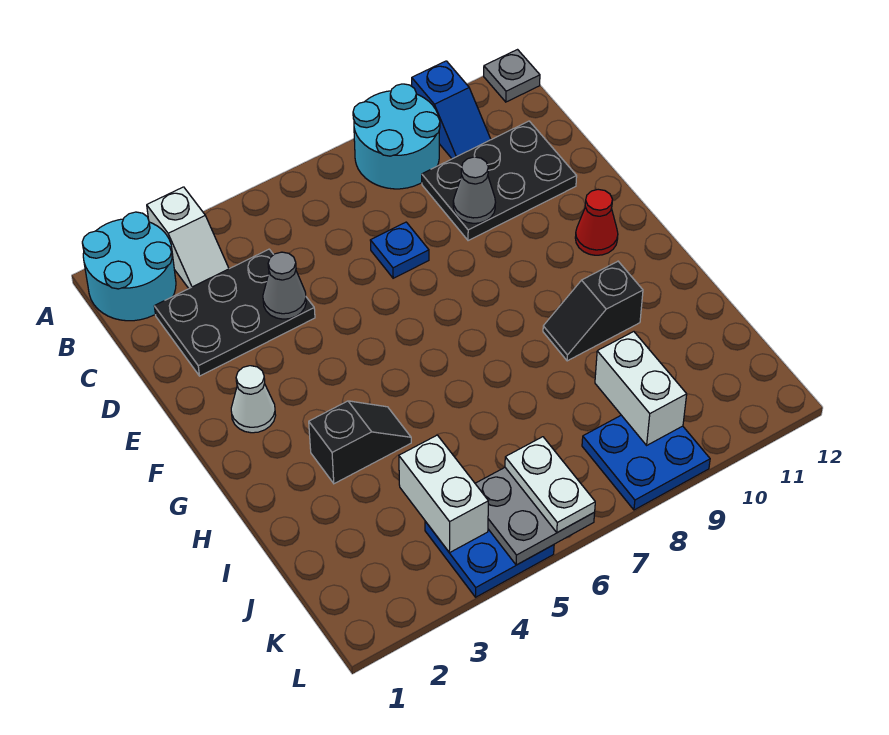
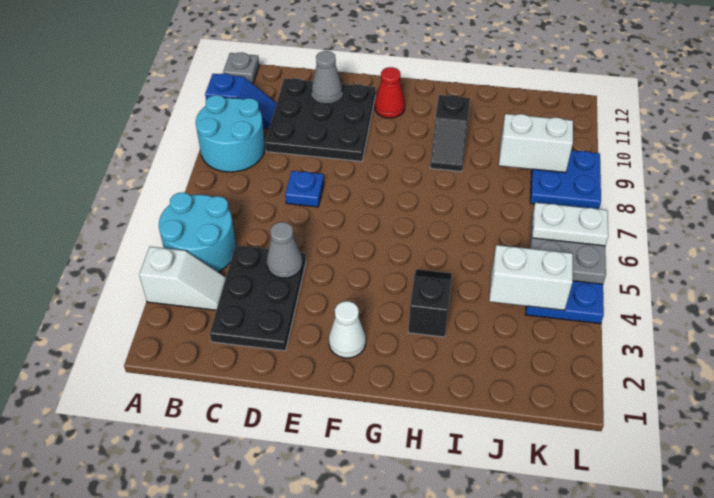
cyan round brick A1:B2 level 1 -> cyan round brick A4:B5 level 1
black plate C9:D11 level 1 -> black plate C9:E11 level 1
grey cone D9 level 2 -> grey cone D11 level 2

